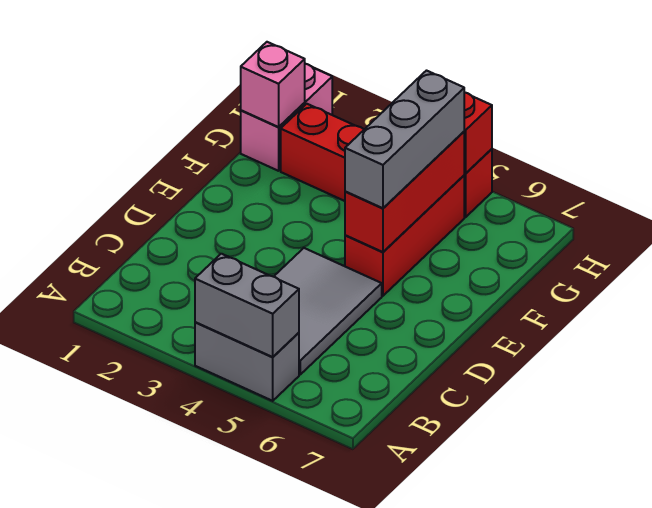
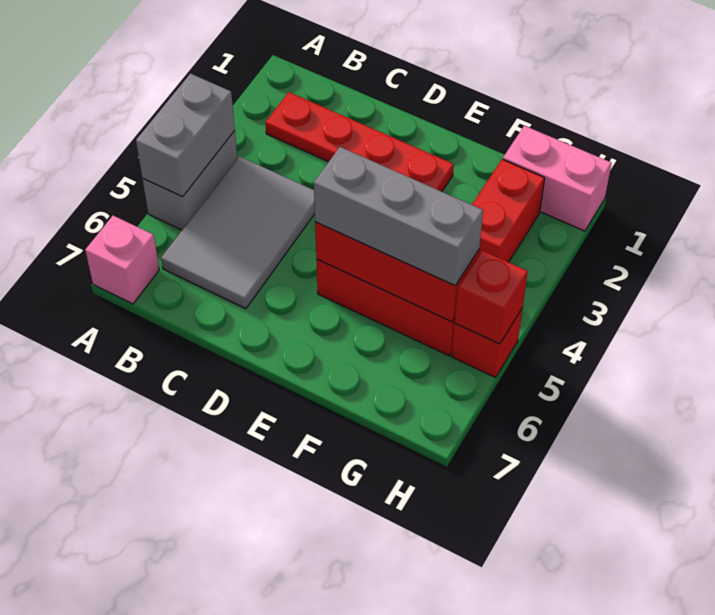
none -> red plate B2:E2 level 1
grey tile B4:D5 level 1 -> grey tile B4:C6 level 1
pink brick G1 level 2 -> pink brick A7 level 1

